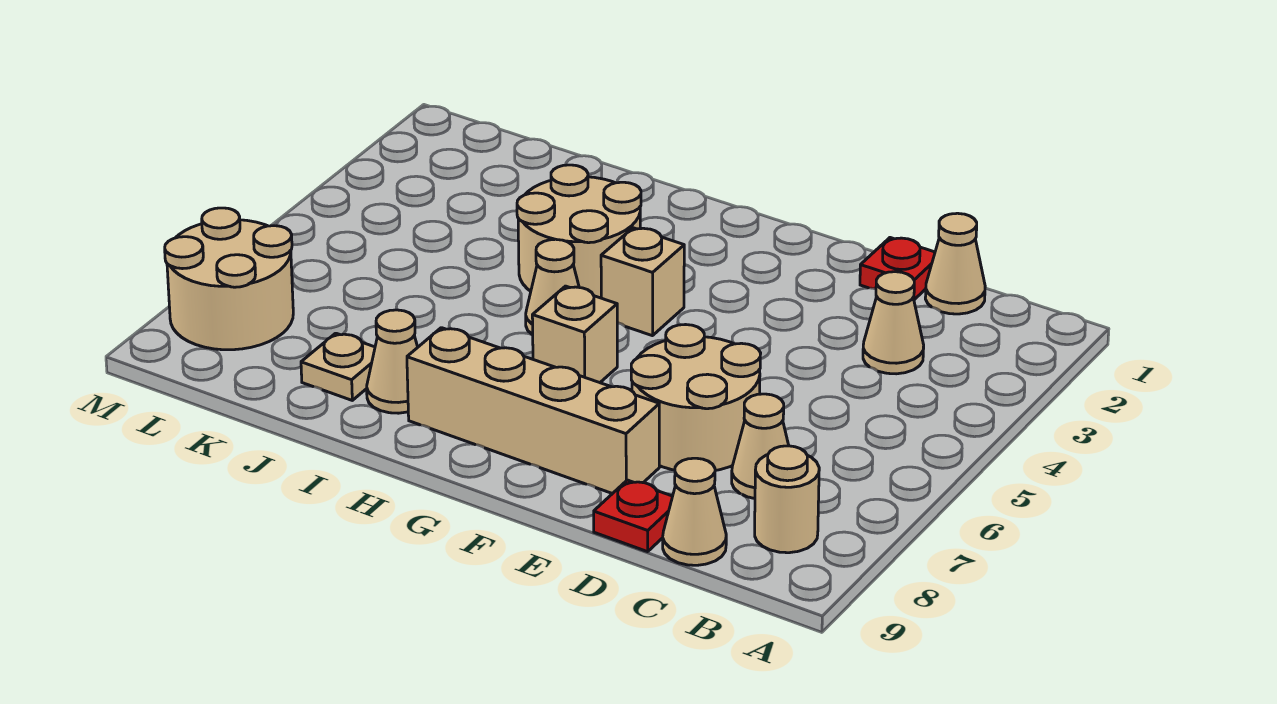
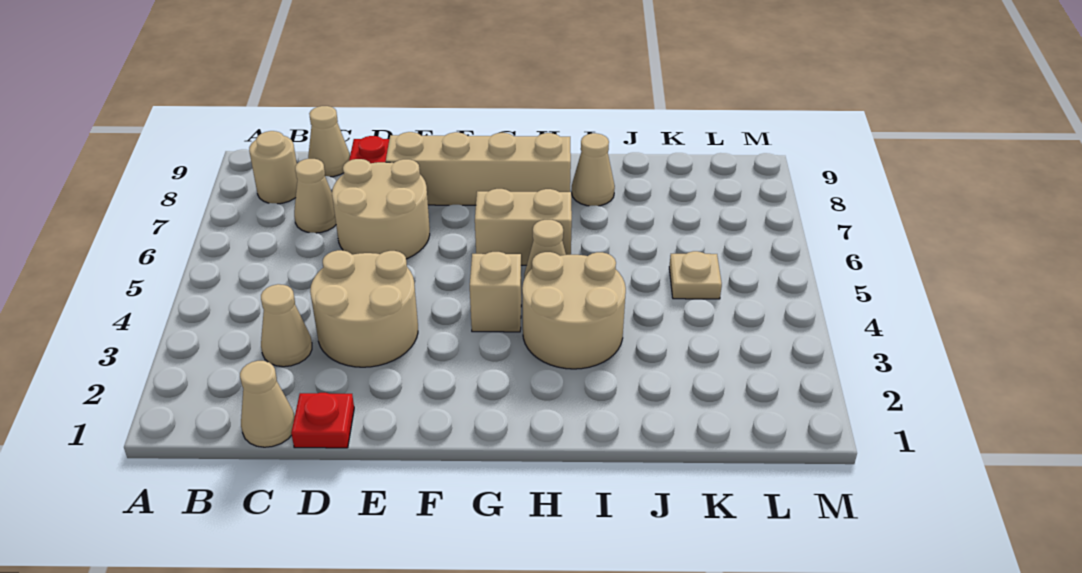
tan brick G6 level 1 -> tan brick G6:H6 level 1
tan plate J8 level 1 -> tan plate K5 level 1
tan round brick L7:M8 level 1 -> tan round brick D3:E4 level 1

